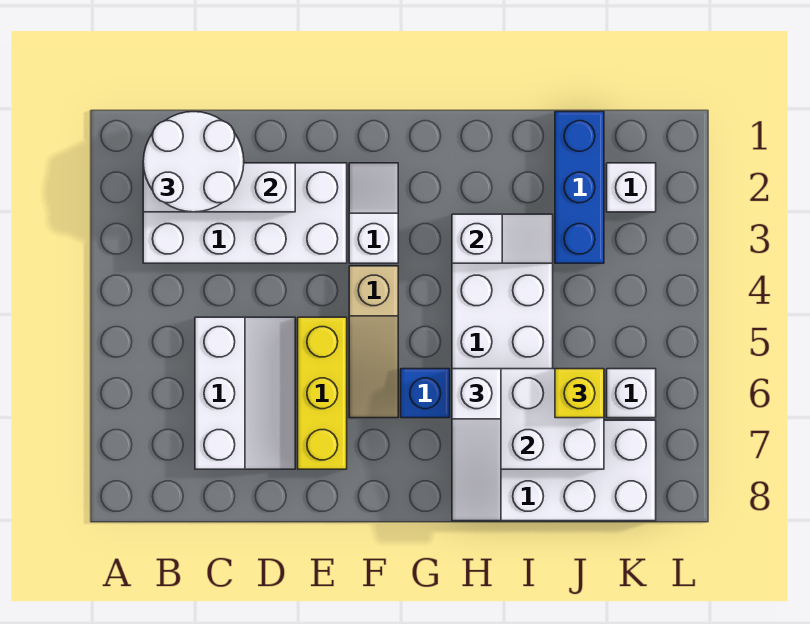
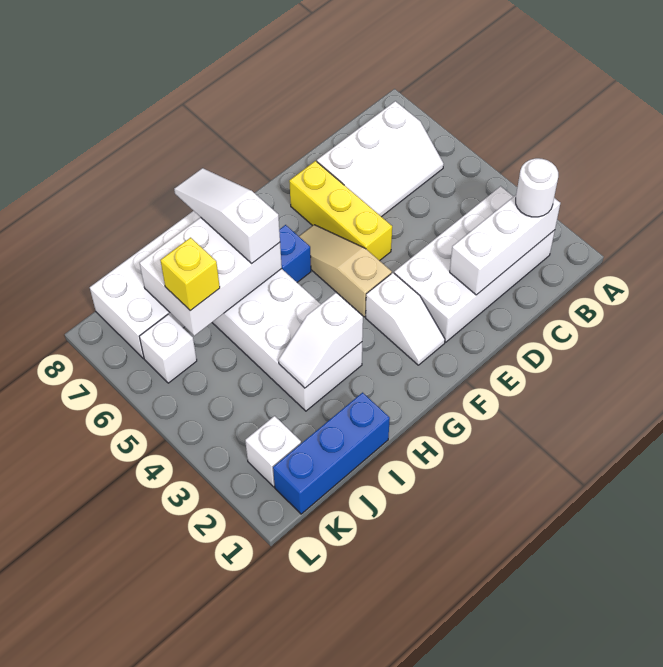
white round brick B1:C2 level 3 -> white round brick B2 level 3
white slope C5:D7 level 1 top C -> white slope B6:D7 level 1 top 7
blue brick J1:J3 level 1 -> blue brick I1:K1 level 1

